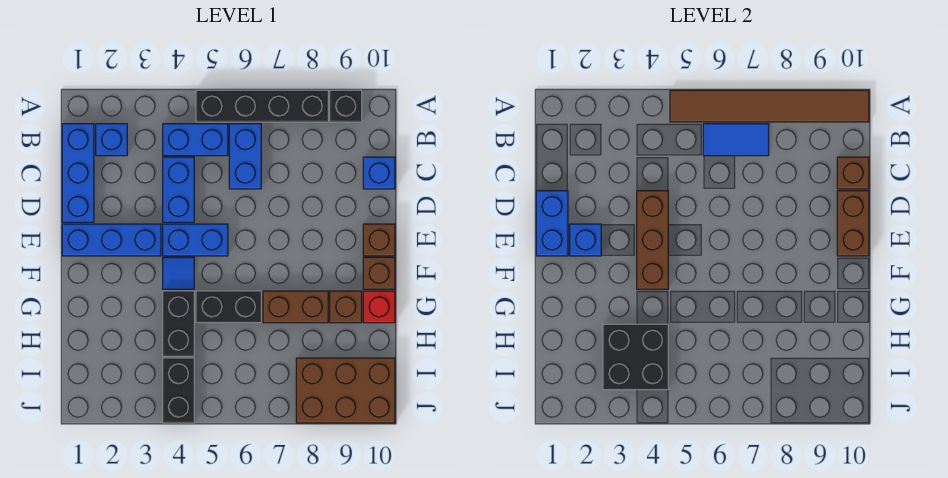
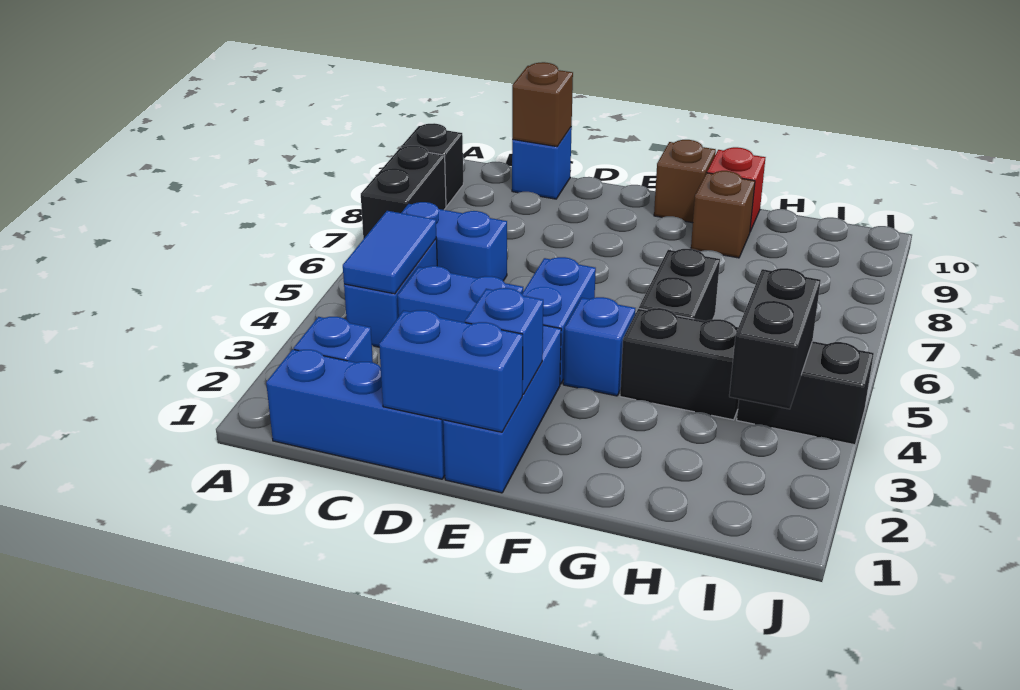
black brick A5:A8 level 1 -> black brick A7:A8 level 1
brown tile A5:A10 level 2 -> none
blue tile B6:B7 level 2 -> blue tile B4:B5 level 2
brown brick D4:F4 level 2 -> none
brown brick D10:E10 level 2 -> none
brown brick E10 level 1 -> none
blue tile F4 level 1 -> blue brick F4 level 1
brown brick G7:G8 level 1 -> none
black brick H3:I4 level 2 -> black brick I3:I4 level 2
brown brick I8:J10 level 1 -> none

